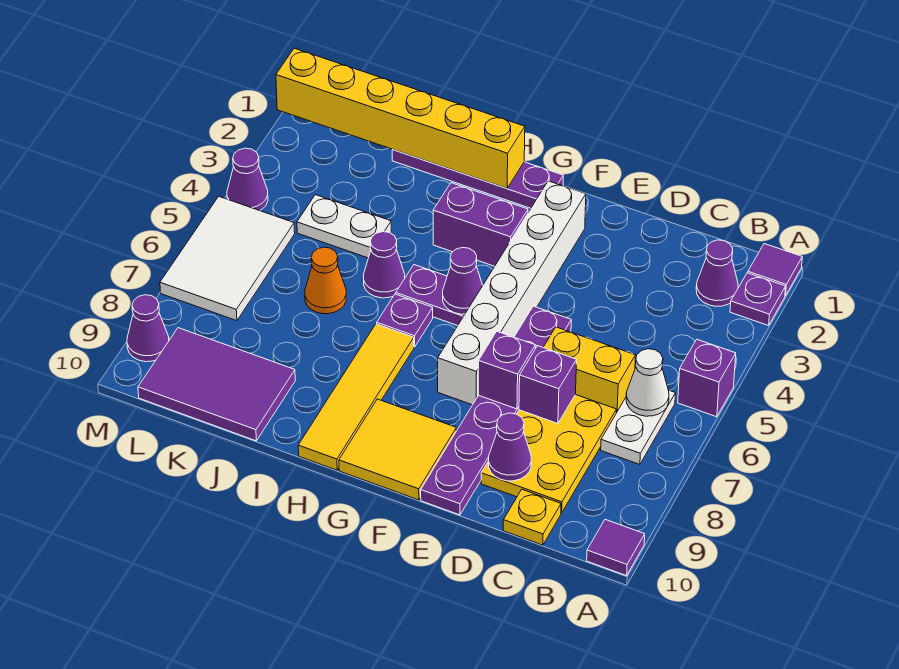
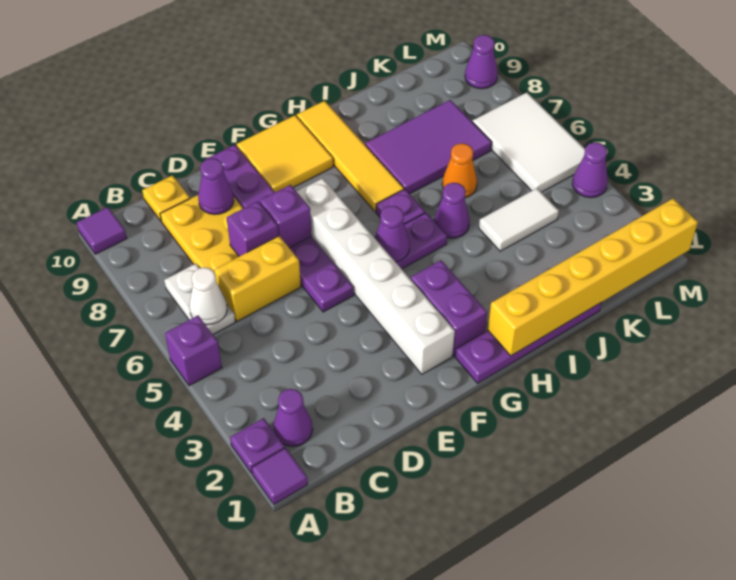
purple brick G3:H3 level 1 -> purple brick G2:G3 level 1
white plate J4:K4 level 1 -> white tile J4:K4 level 1
purple tile J9:L10 level 1 -> purple tile I7:K8 level 1

